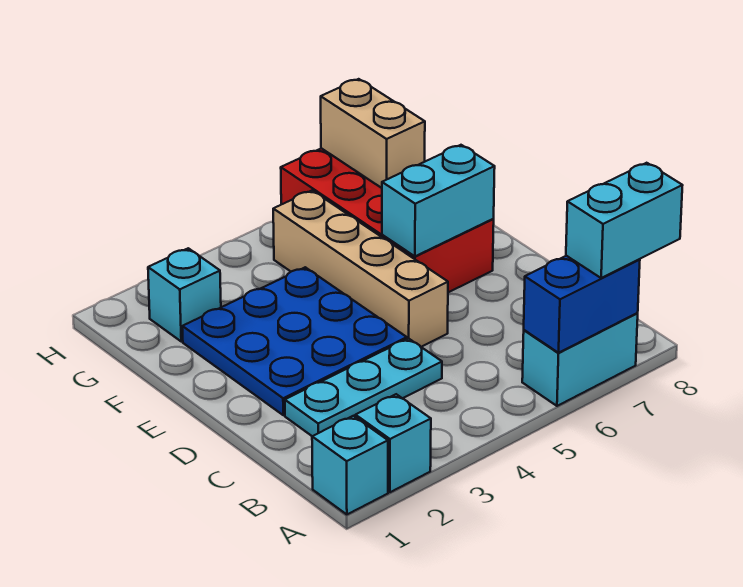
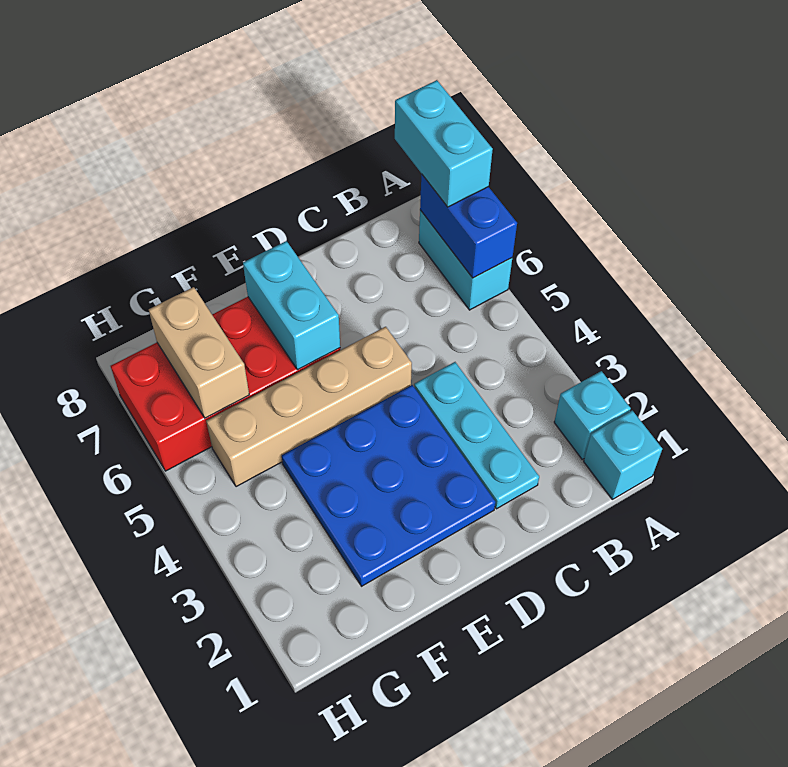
cyan brick G2 level 1 -> none
tan brick G7:H7 level 2 -> tan brick G6:G7 level 2

